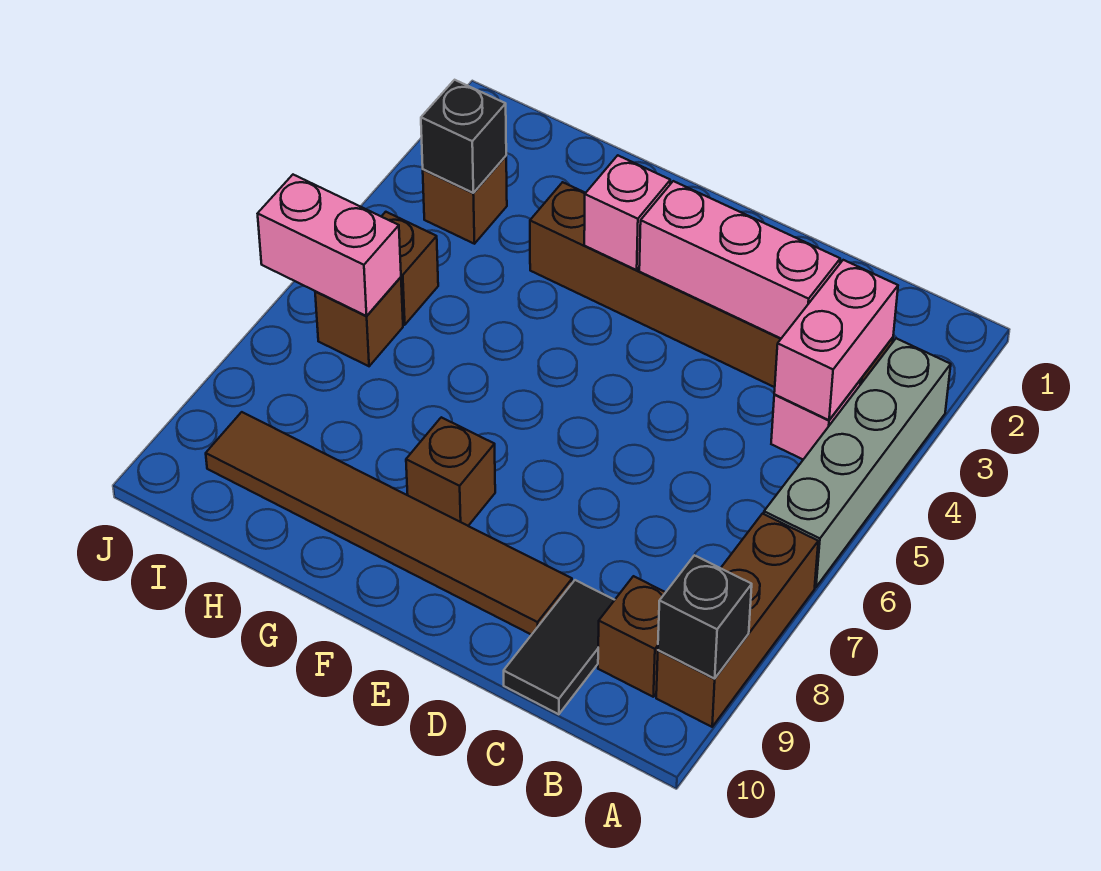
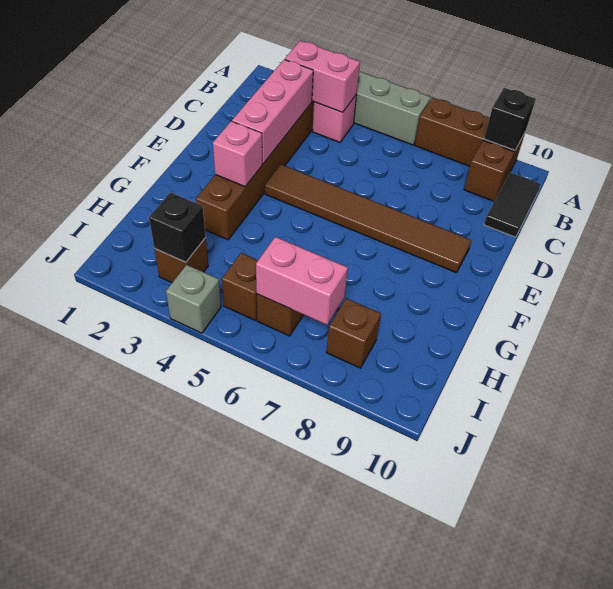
black tile C9:C10 level 1 -> black tile B10:C10 level 1
brown tile D9:I9 level 1 -> brown tile E4:E9 level 1
brown brick F8 level 1 -> brown brick I8 level 1
pink brick I6:J6 level 2 -> pink brick I6:I7 level 2
none -> grey brick J4 level 1

